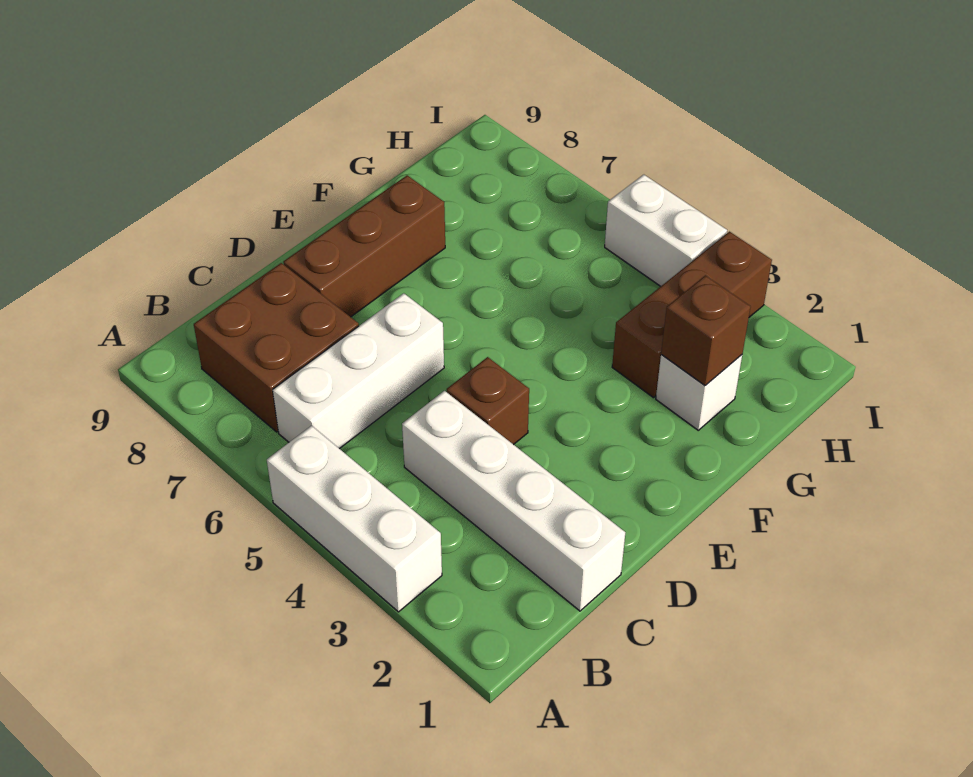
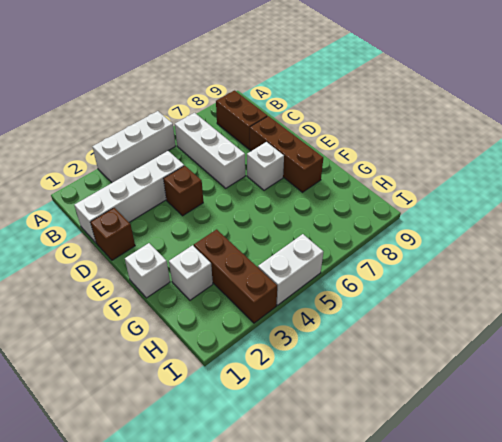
brown brick B7:C8 level 1 -> brown brick B8:C8 level 1
none -> white brick E7 level 1
none -> white brick F1 level 1
brown brick G2 level 2 -> brown brick D1 level 1

